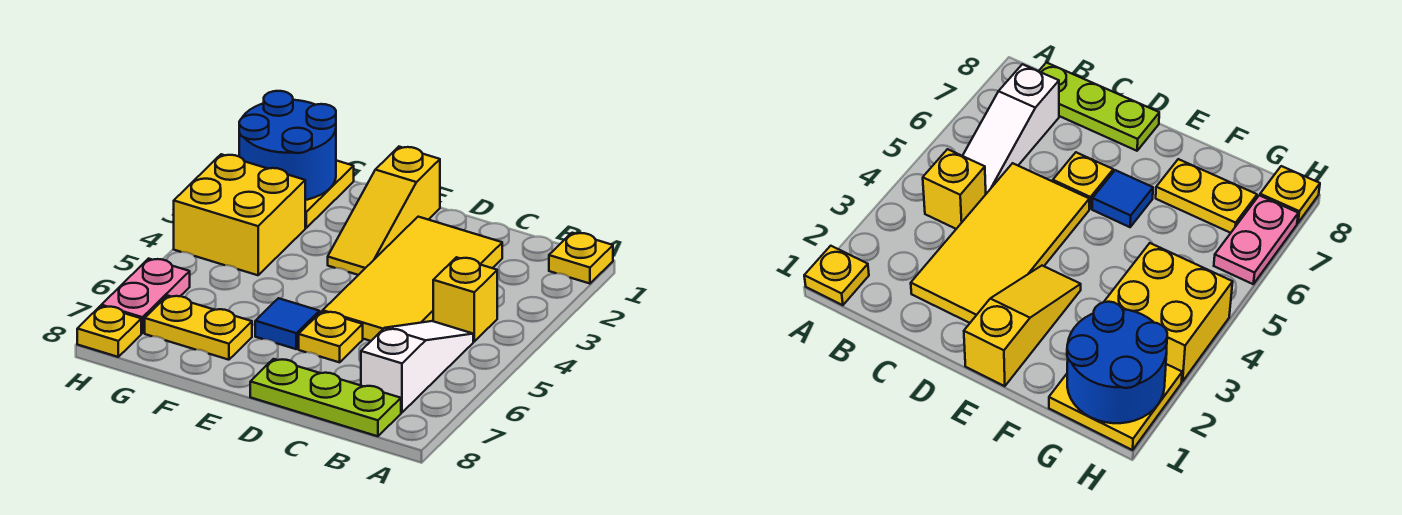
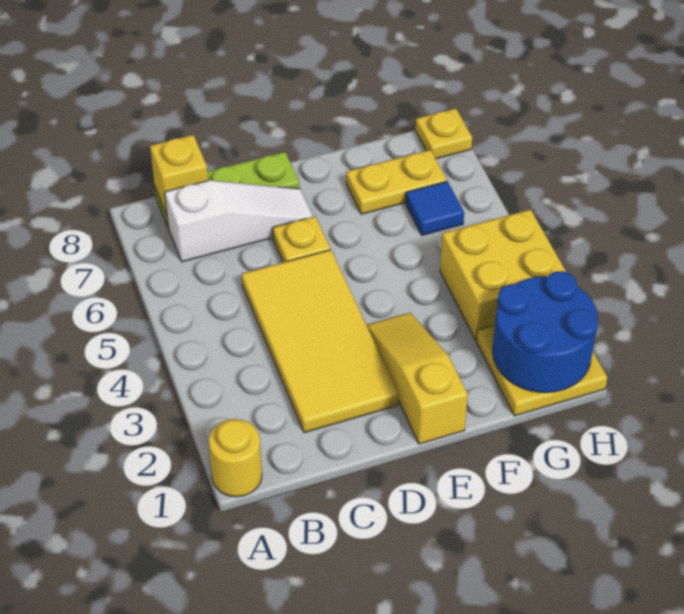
yellow plate A1 level 1 -> yellow round brick A1 level 1
yellow brick B4 level 1 -> yellow brick B8 level 2
white slope B5:B7 level 1 top 7 -> white slope B7:D7 level 1 top B
blue tile E6 level 1 -> blue tile G6 level 1
pink plate H6:H7 level 1 -> none

